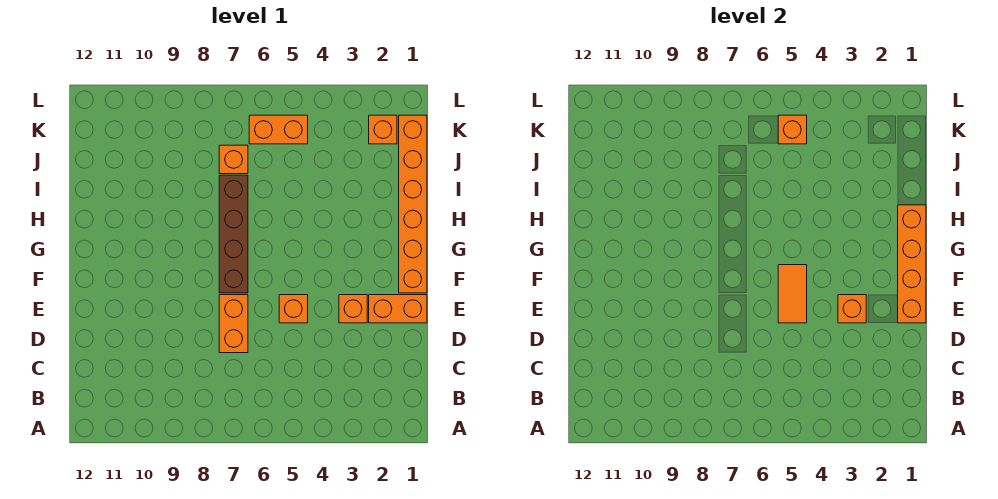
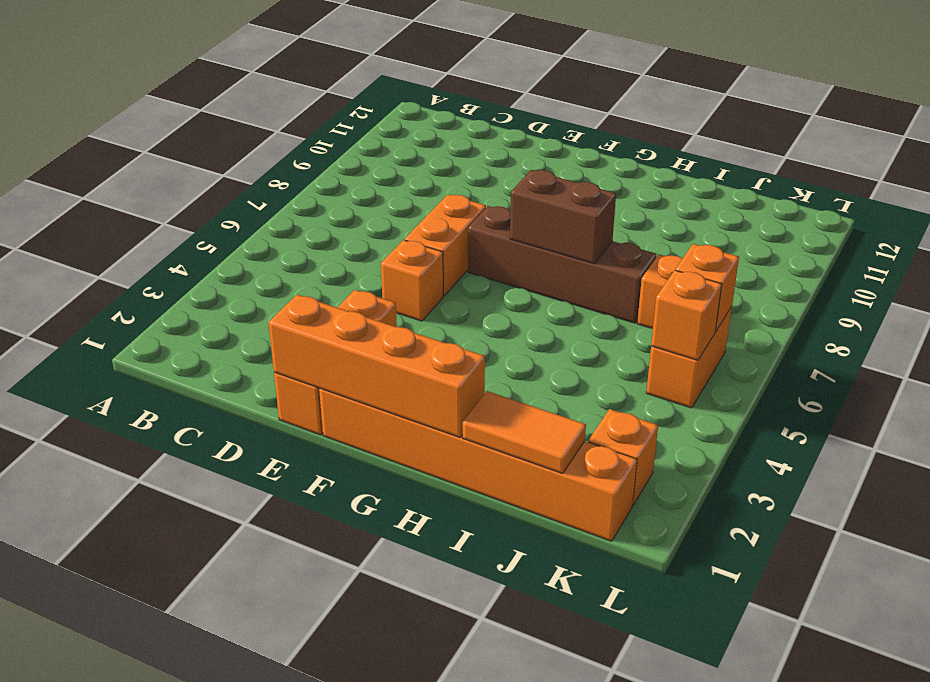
orange brick D7:E7 level 1 -> orange brick E6:E7 level 1
orange brick E3 level 2 -> orange brick K6 level 2
orange tile E5:F5 level 2 -> orange tile I1:J1 level 2
none -> brown brick G7:H7 level 2

